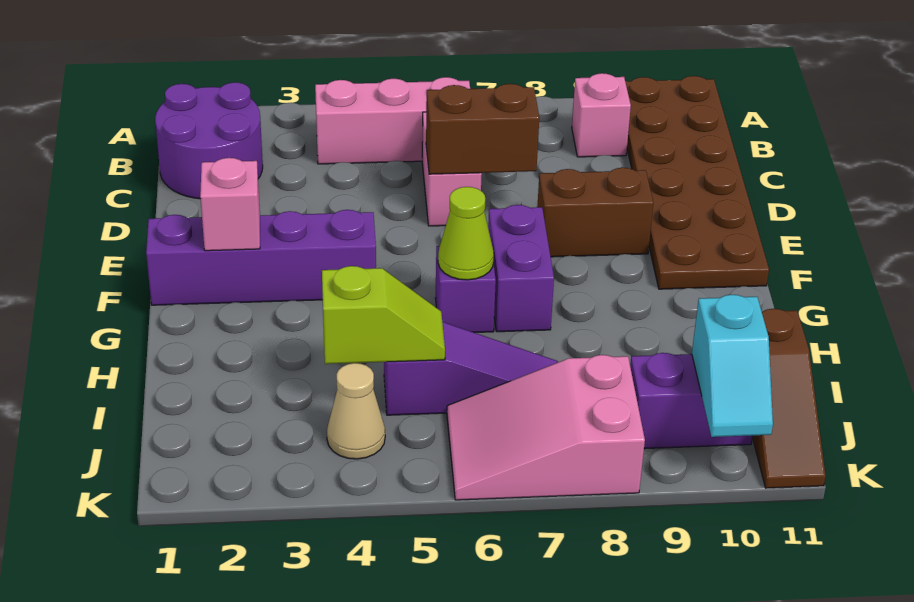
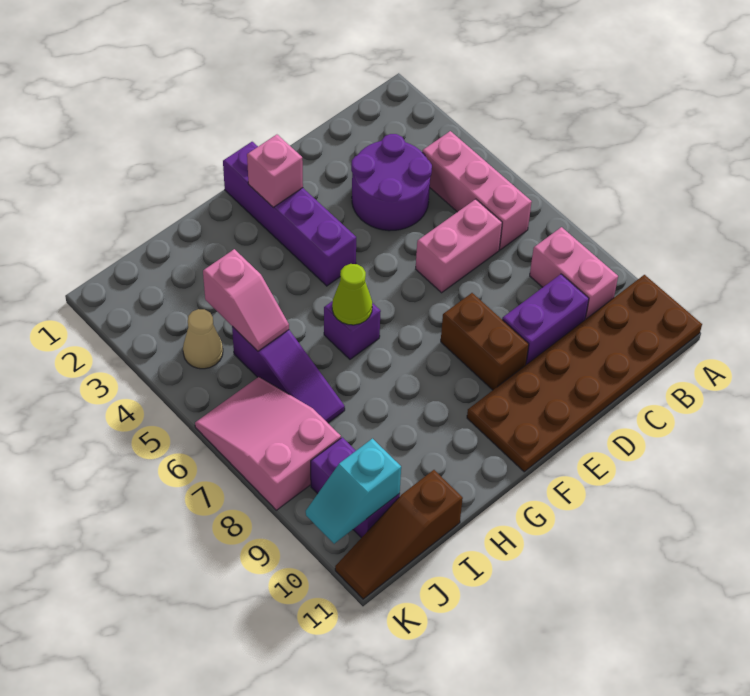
purple round brick B1:C2 level 1 -> purple round brick C3:D4 level 1
pink brick B9 level 1 -> pink brick B8:B9 level 1
brown brick D6:D7 level 2 -> none
purple brick F7:G7 level 1 -> purple brick C9:D9 level 1
lime slope I4:I5 level 2 top 4 -> pink slope I4:I5 level 2 top 4

